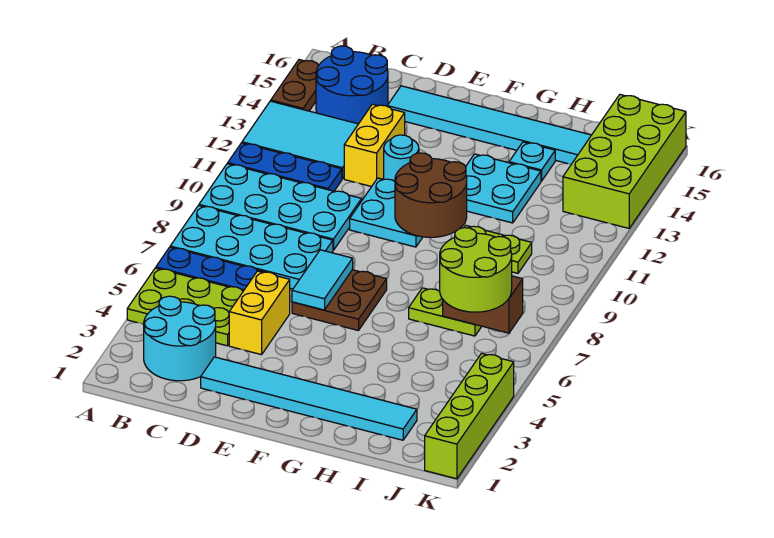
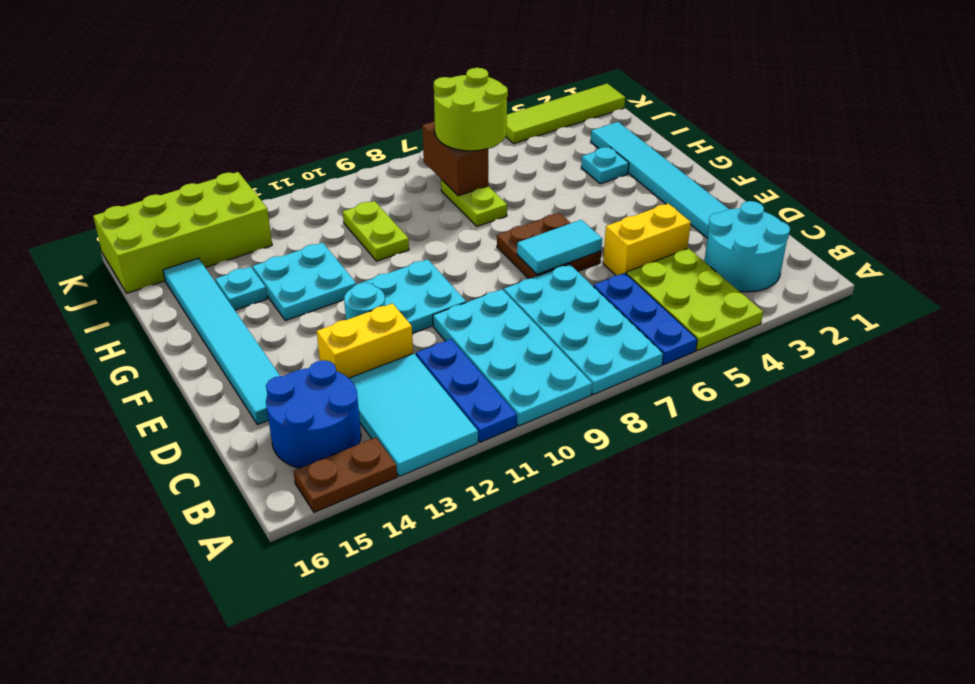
brown round brick F10:G11 level 2 -> none
none -> cyan plate H3 level 1
lime brick K1:K4 level 1 -> lime tile K1:K4 level 1

